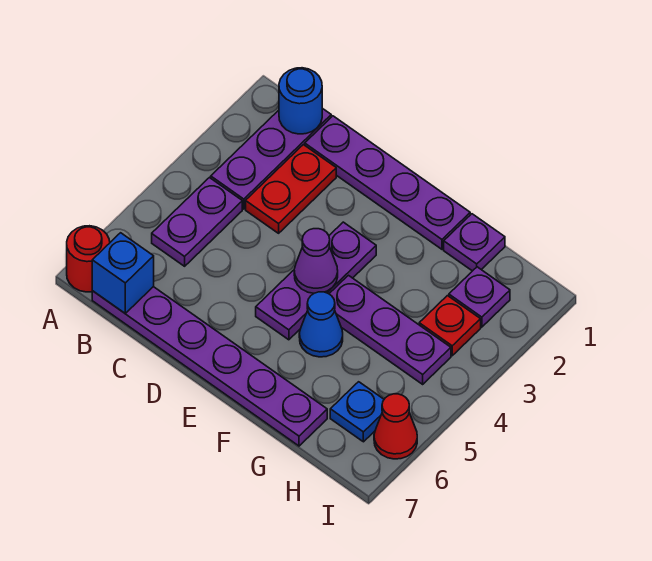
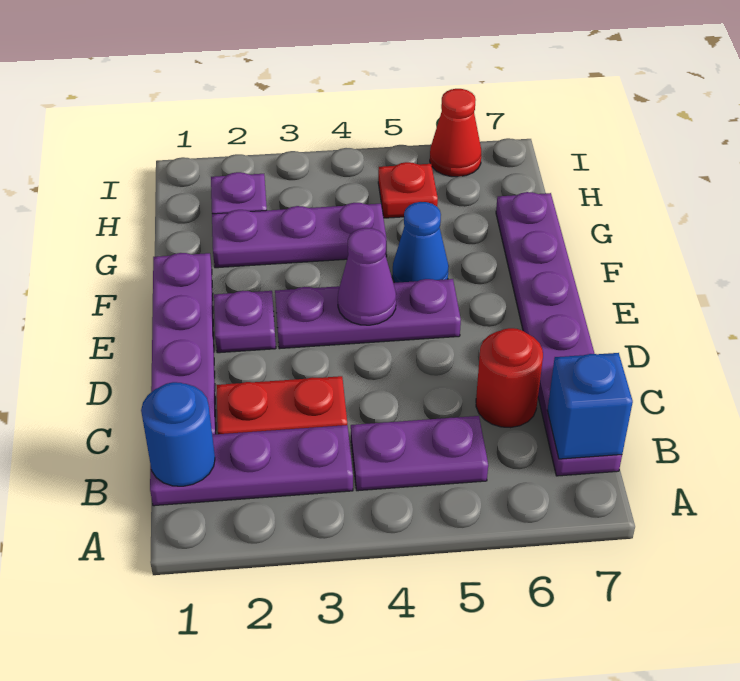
red round brick A7 level 1 -> red round brick C6 level 1
purple plate F4:H4 level 1 -> purple plate G2:G4 level 1
purple plate G1 level 1 -> purple plate E2 level 1
red plate H3 level 1 -> red plate H5 level 1
blue plate H6 level 1 -> none

